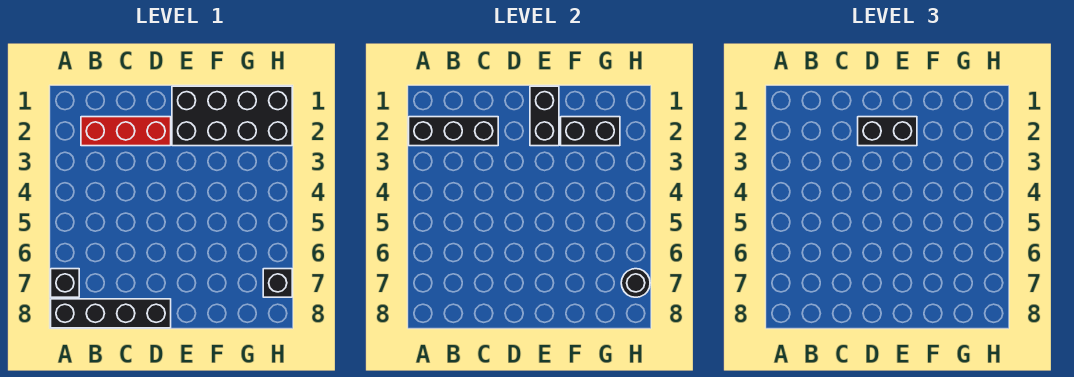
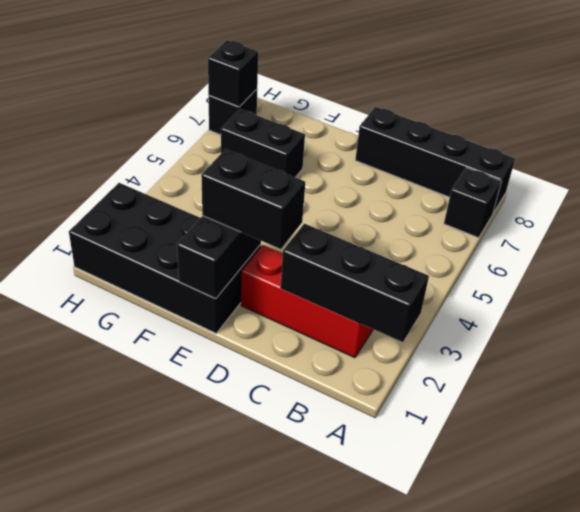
black brick F2:G2 level 2 -> black brick F6:G6 level 1
black round brick H7 level 2 -> black brick H7 level 2

